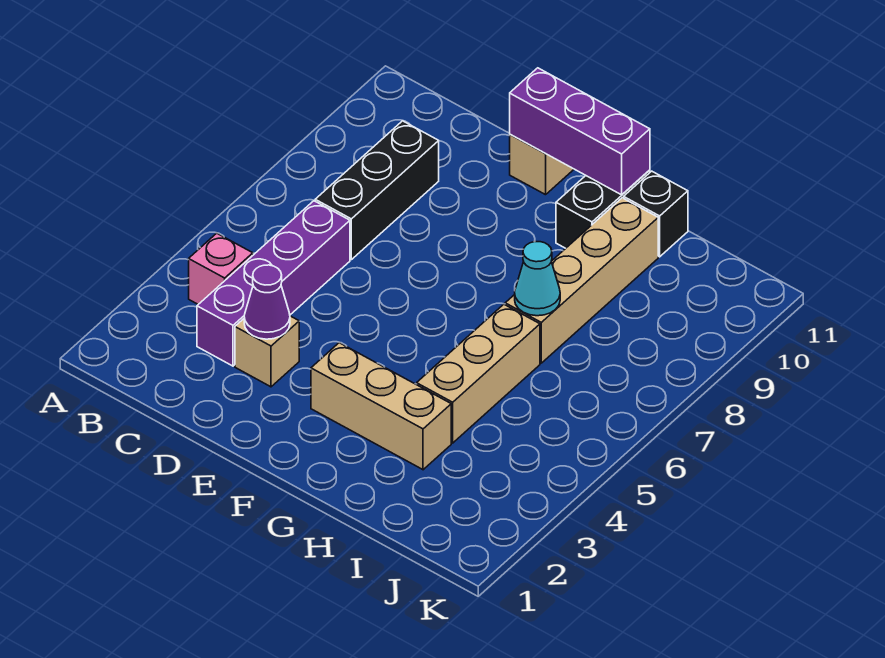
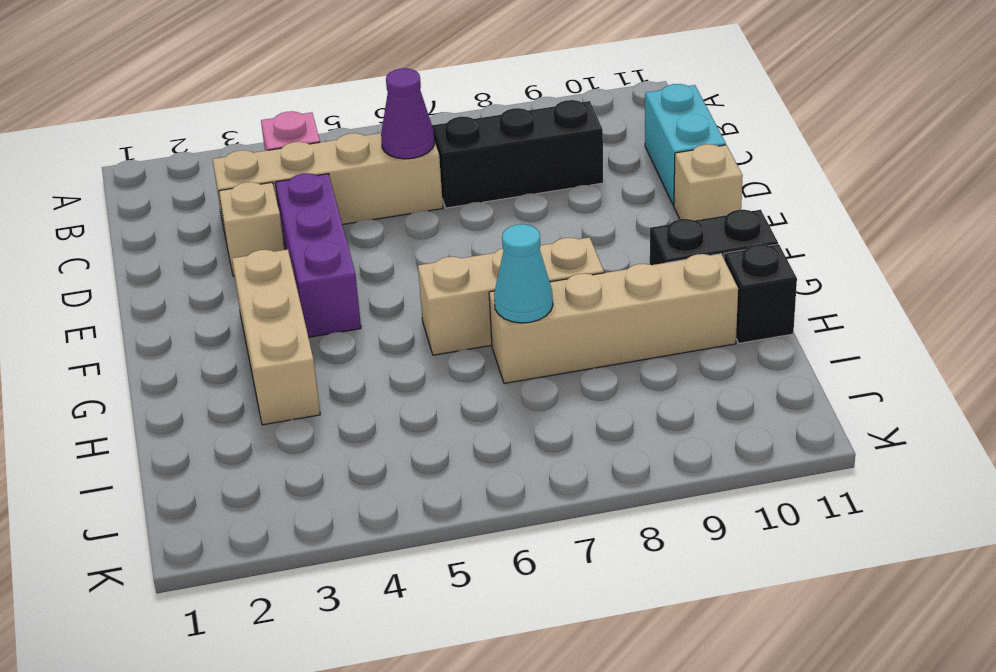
purple brick C3:C6 level 1 -> tan brick C3:C6 level 1
none -> cyan brick C11:D11 level 1
purple cone D3 level 2 -> purple cone C6 level 2
purple brick E11:G11 level 2 -> purple brick D4:F4 level 1
tan brick H4:H6 level 1 -> tan brick G6:G8 level 1

